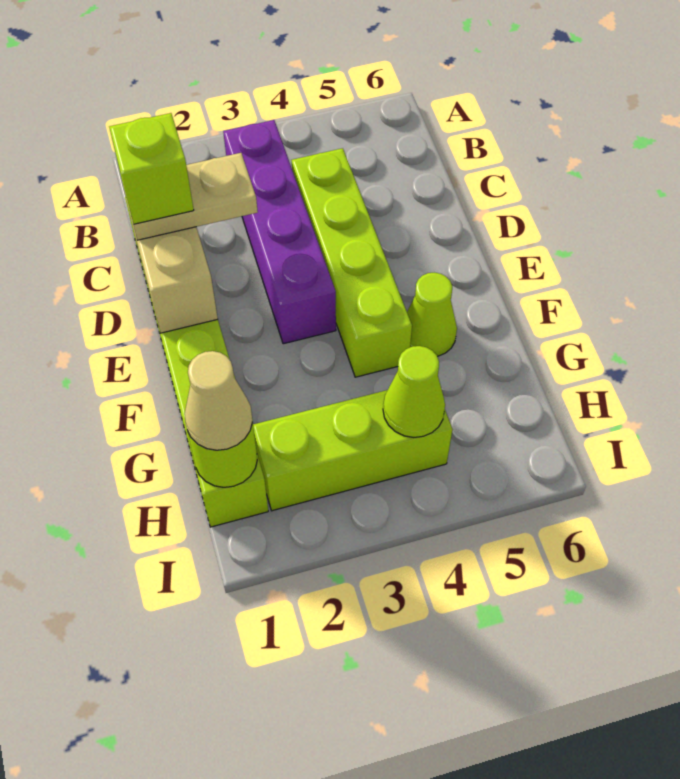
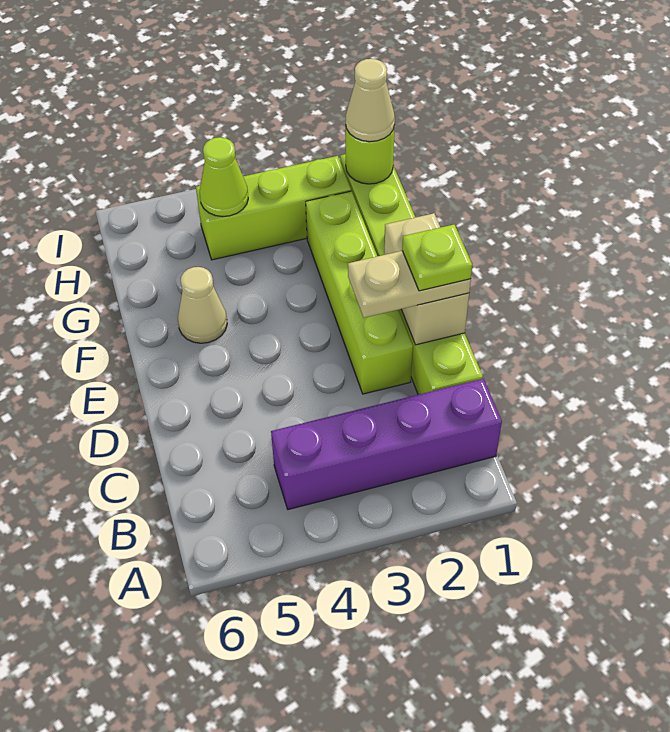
purple brick B3:E3 level 1 -> purple brick B1:B4 level 1
lime brick C4:F4 level 1 -> lime brick D2:G2 level 1
lime brick D1 level 4 -> lime plate D1 level 4
lime cone F5 level 1 -> tan cone F5 level 1

